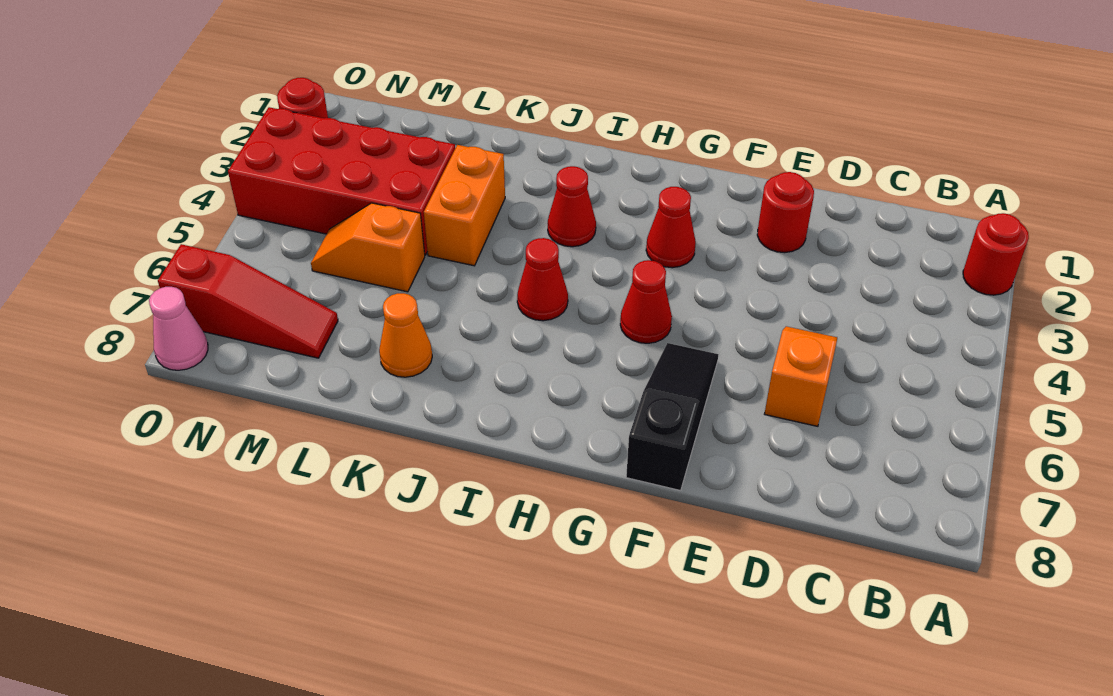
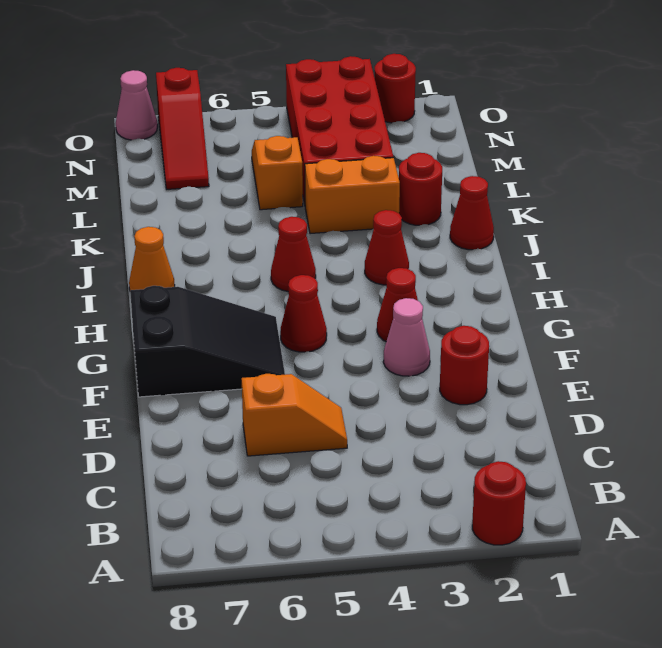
none -> pink cone F3 level 1
black slope F6:F8 level 1 top 8 -> black slope F6:G8 level 1 top 8
none -> red cone J1 level 1
none -> red round brick K2 level 1
orange cone K7 level 1 -> orange cone I8 level 1

